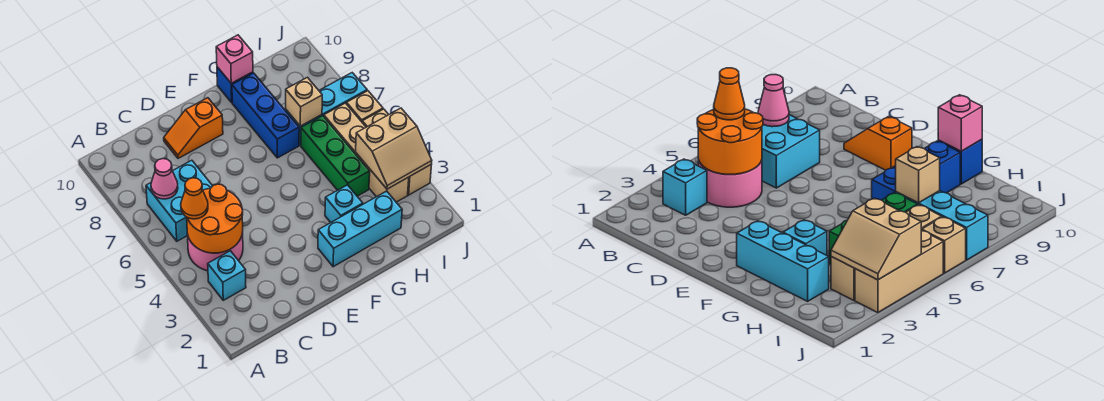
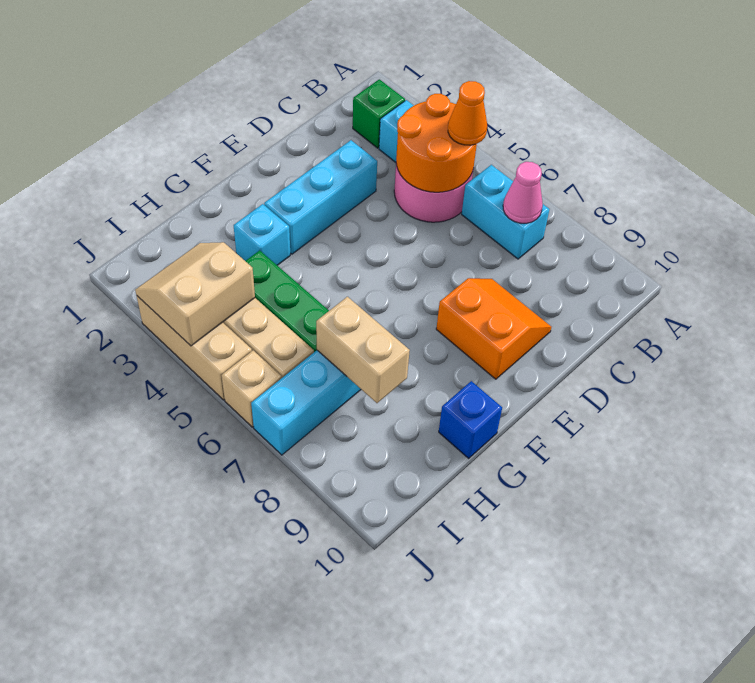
none -> green brick B2 level 1
cyan brick B6:C7 level 1 -> cyan brick B6:B7 level 1
orange slope D9:E9 level 1 top E -> orange slope D8:E9 level 1 top E
cyan brick F2:H2 level 1 -> cyan brick D3:F3 level 1
blue brick G7:G9 level 1 -> none
pink brick G10 level 2 -> none
tan brick H7 level 2 -> tan brick H7:H8 level 2

